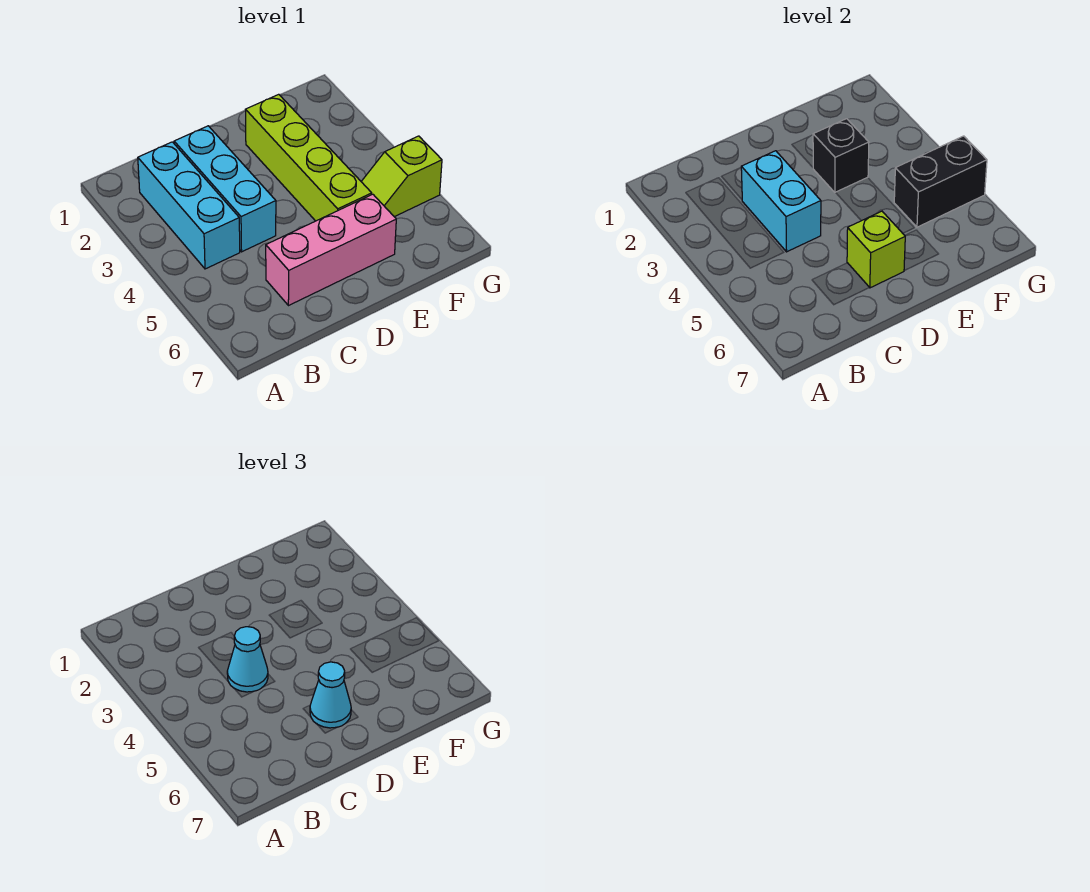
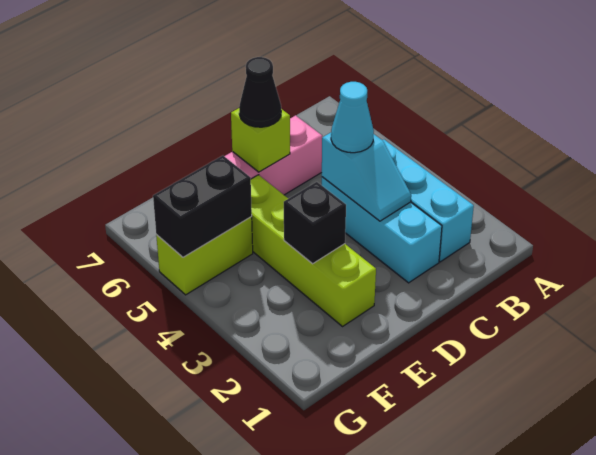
cyan brick C3:C4 level 2 -> cyan slope C3:C4 level 2 top 4
cyan cone D6 level 3 -> black cone D6 level 3
lime slope F5:G5 level 1 top G -> lime brick F5:G5 level 1

